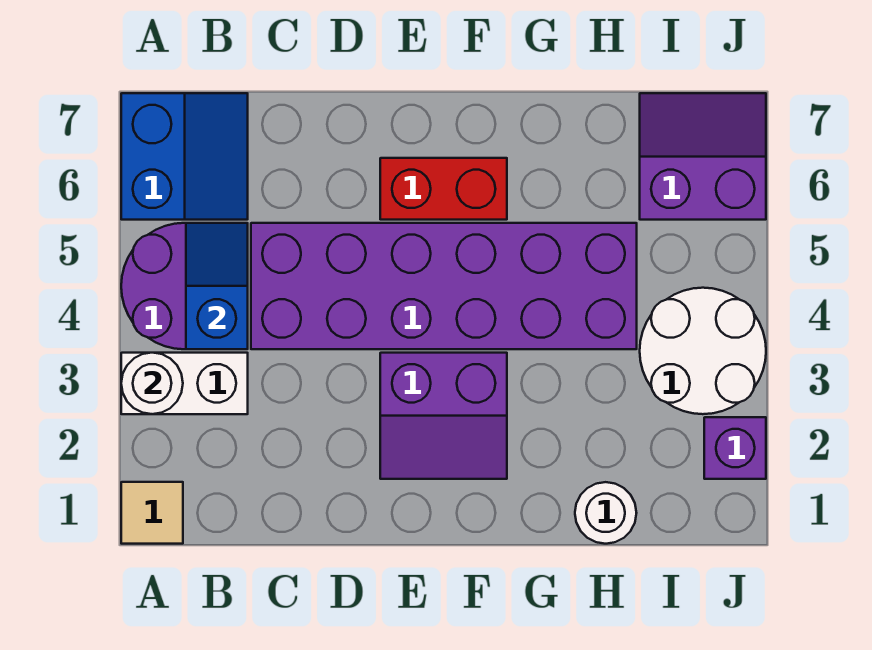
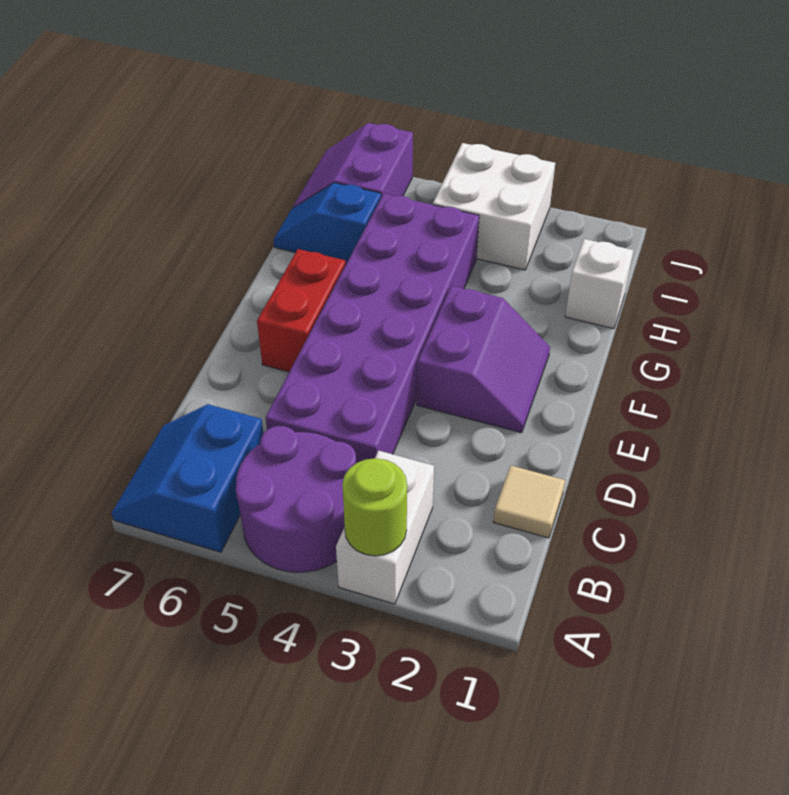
tan tile A1 level 1 -> tan tile C1 level 1
white round brick A3 level 2 -> lime round brick A3 level 2
blue slope A6:B7 level 1 top A -> blue slope A6:B7 level 1 top 6
blue slope B4:B5 level 2 top 4 -> blue slope H6:H7 level 1 top 6
white round brick H1 level 1 -> white brick H1 level 1
white round brick I3:J4 level 1 -> white brick I3:J4 level 1
purple brick J2 level 1 -> none

